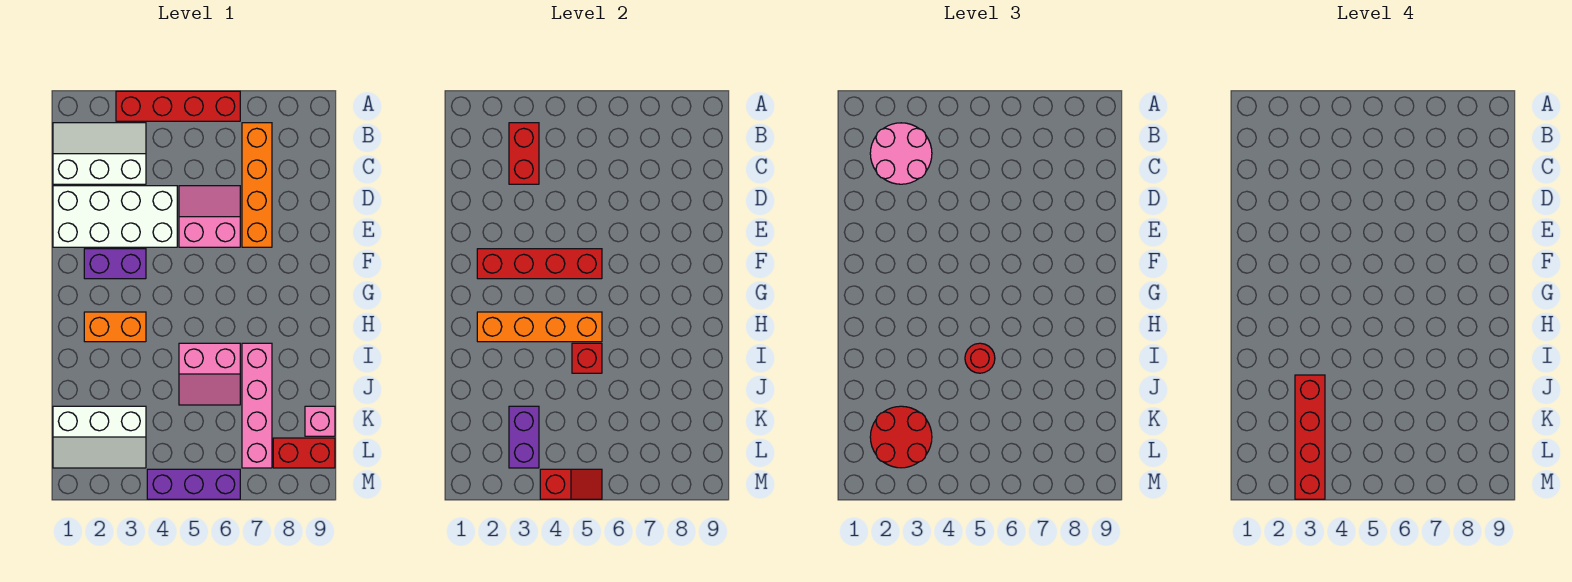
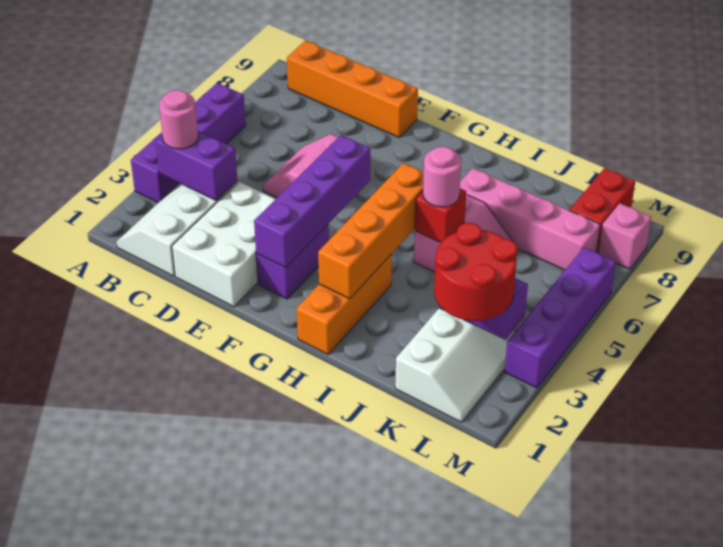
red brick A3:A6 level 1 -> purple brick A3:A6 level 1
pink round brick B2:C3 level 3 -> pink round brick B3 level 3
red brick B3:C3 level 2 -> purple brick B3:C3 level 2
orange brick B7:E7 level 1 -> orange brick B9:E9 level 1
white brick D1:E4 level 1 -> white brick D1:E3 level 1
red brick F2:F5 level 2 -> purple brick F2:F5 level 2
orange brick H2:H3 level 1 -> orange brick H1:H3 level 1
red round brick I5 level 3 -> pink round brick I5 level 3
red brick J3:M3 level 4 -> none
pink brick K9 level 1 -> pink brick M8 level 1
purple brick M4:M6 level 1 -> purple brick M3:M6 level 1
red slope M4:M5 level 2 top 4 -> none

